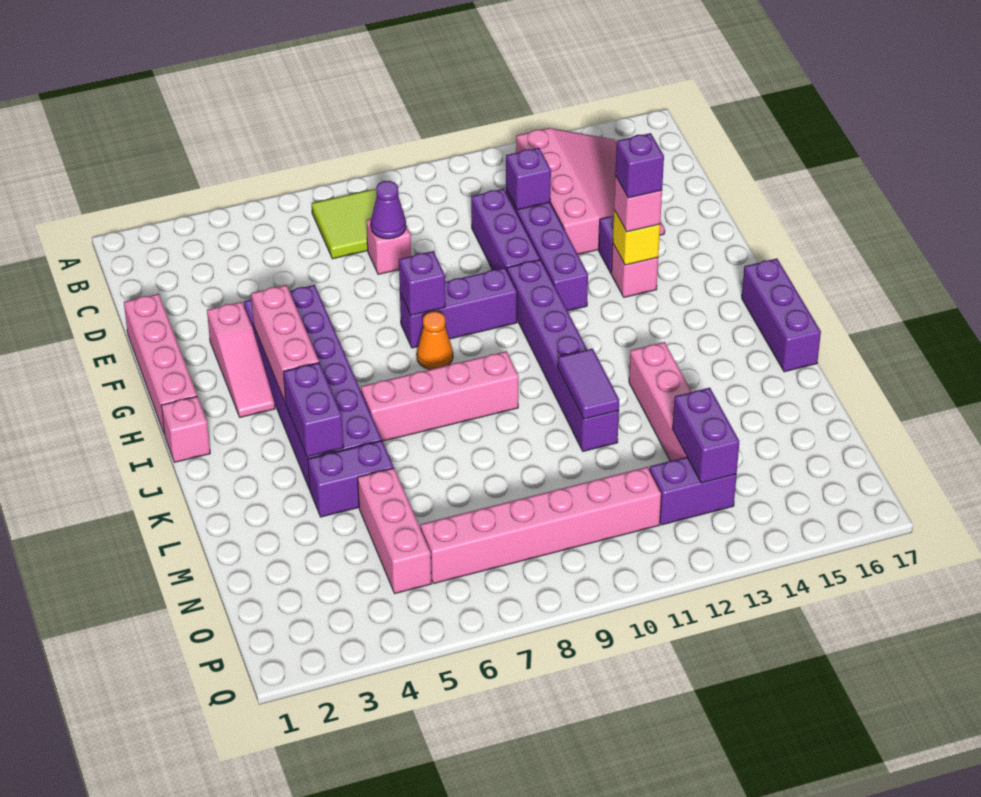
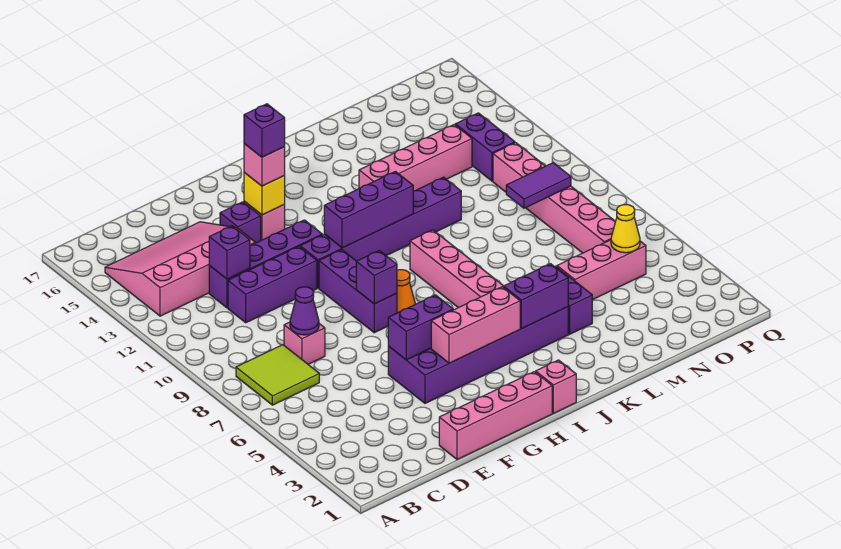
pink slope F3:H3 level 1 top F -> none
purple brick I17:K17 level 1 -> purple brick H11:J11 level 2
purple tile K11:L11 level 2 -> purple tile N9:O9 level 2
purple brick N13:O13 level 2 -> purple brick F5:G5 level 2
none -> yellow cone O5 level 2

